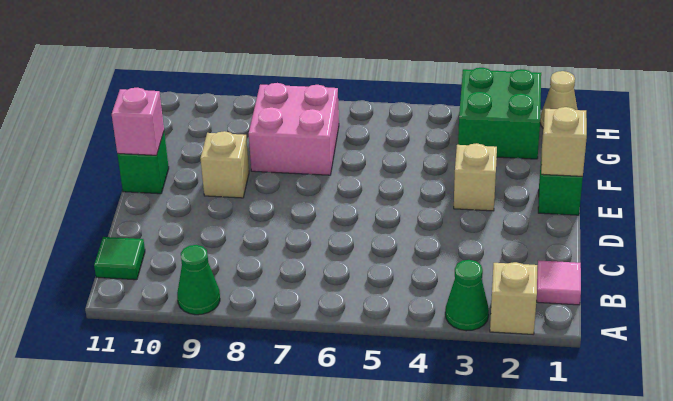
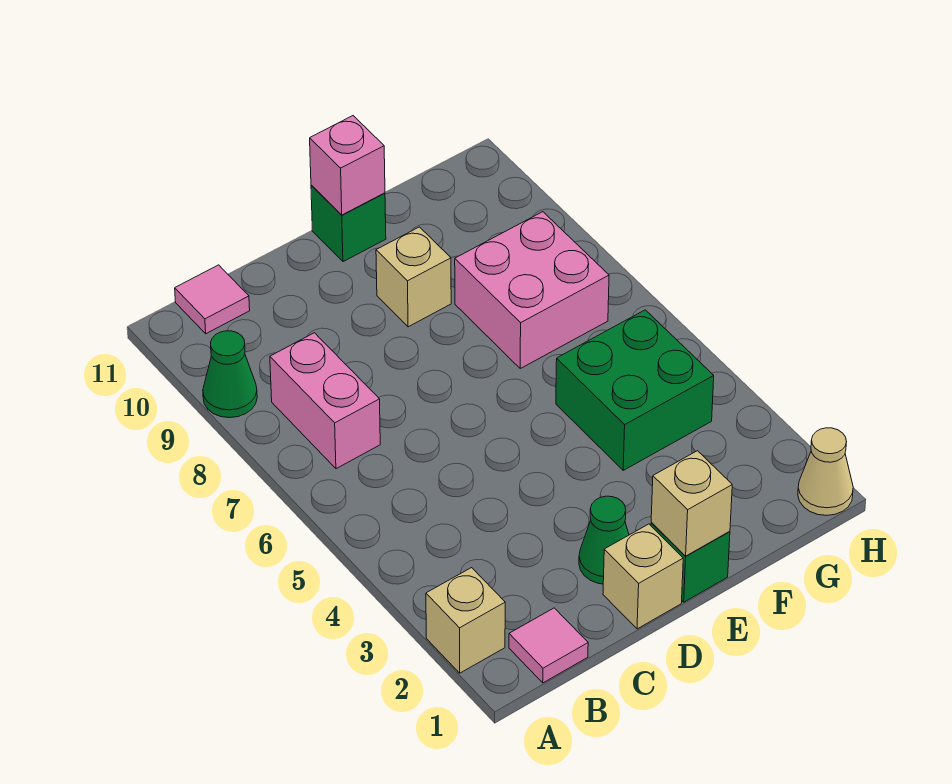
green cone A3 level 1 -> green cone D2 level 1
none -> pink brick B7:B8 level 1
green tile B11 level 1 -> pink tile B11 level 1
tan brick E3 level 1 -> tan brick D1 level 1
green brick G2:H3 level 1 -> green brick F4:G5 level 1

